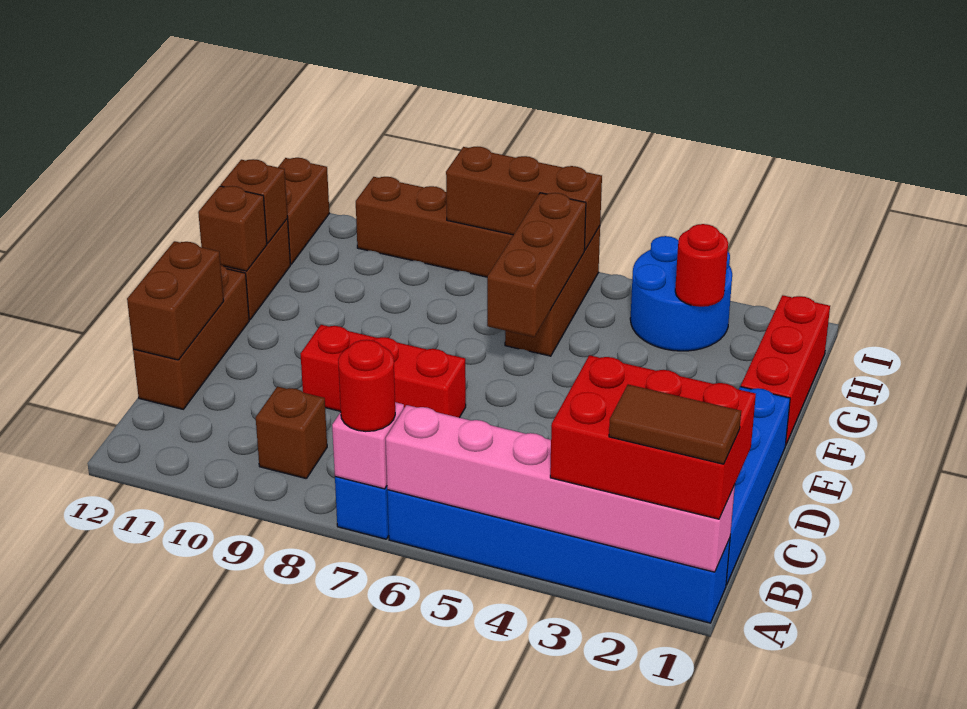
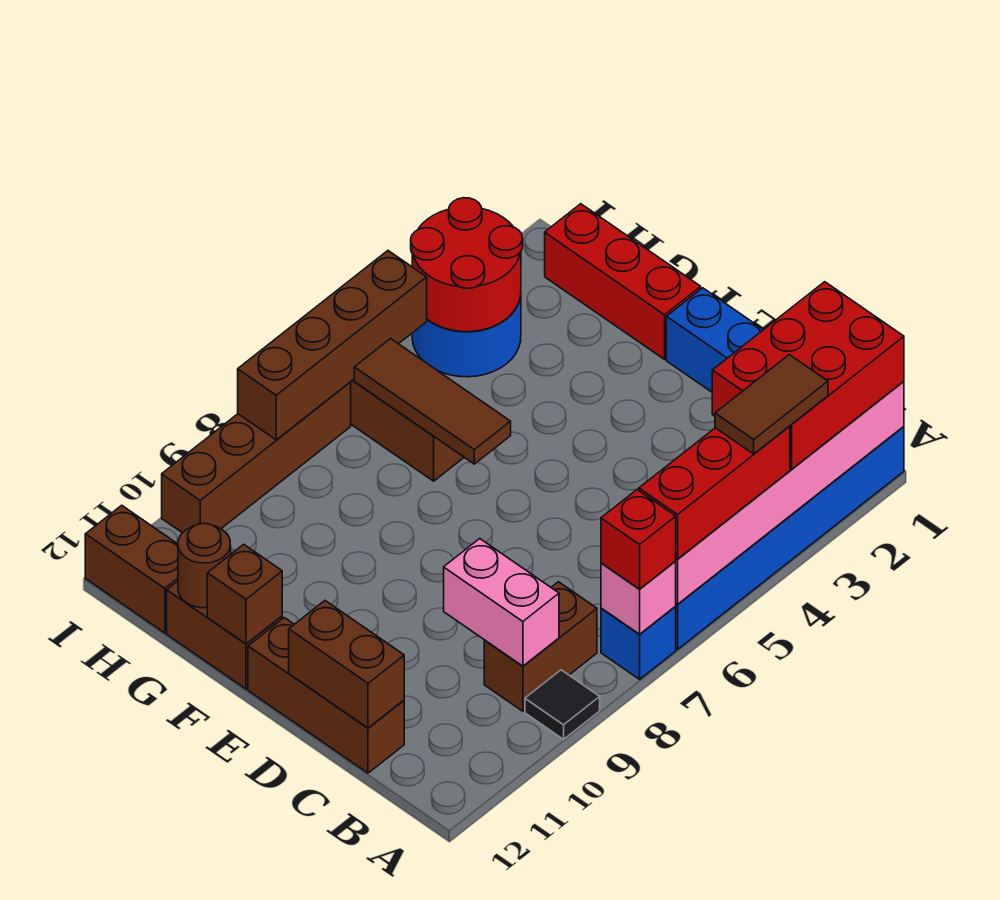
brown tile A1:A2 level 4 -> brown tile A3:A4 level 4
red round brick A7 level 3 -> red brick A7 level 3
none -> black tile A9 level 1
brown brick B9 level 1 -> brown brick B8:B9 level 1
none -> pink brick B9:C9 level 2
red brick D7:D9 level 1 -> red brick A4:A6 level 3
brown brick F6:H6 level 2 -> brown tile F6:H6 level 2
brown brick G12 level 2 -> brown round brick G12 level 2
red round brick H3 level 2 -> red round brick H3:I4 level 2
brown brick I6:I8 level 2 -> brown brick I5:I8 level 2

